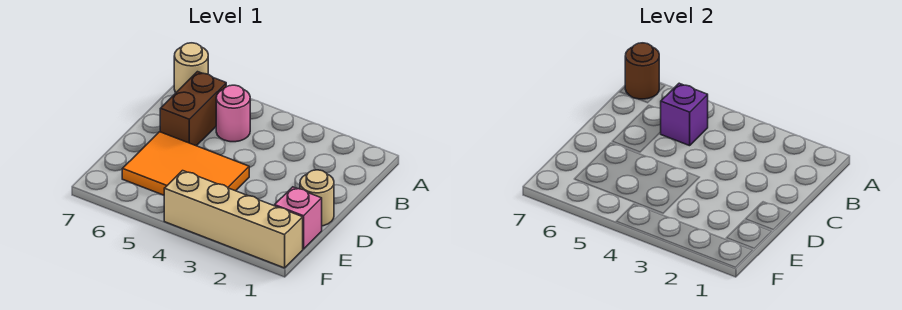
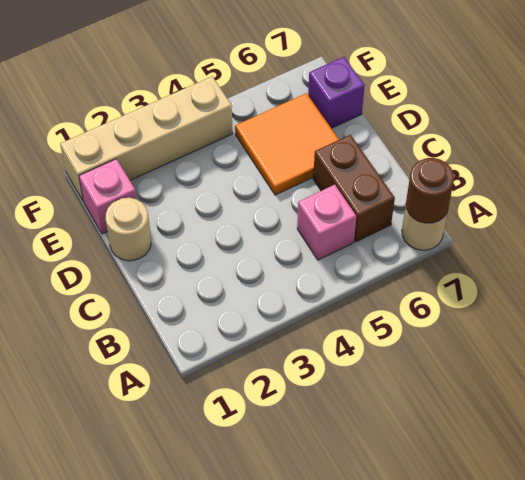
pink round brick B5 level 1 -> pink brick B5 level 1
purple brick B5 level 2 -> purple brick E7 level 1
orange tile D4:E6 level 1 -> orange tile D5:E6 level 1

